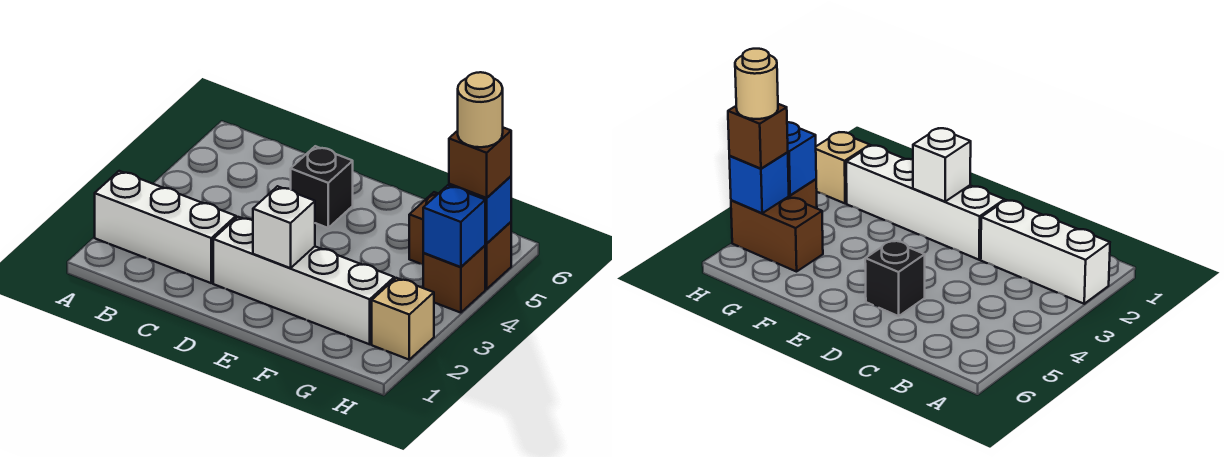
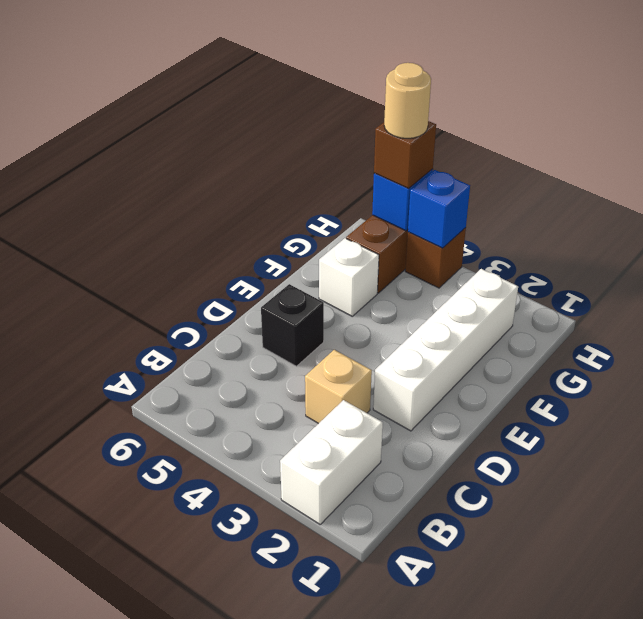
white brick A2:C2 level 1 -> white brick A2:B2 level 1
white brick E2 level 2 -> white brick F5 level 1
tan brick H2 level 1 -> tan brick C3 level 1

